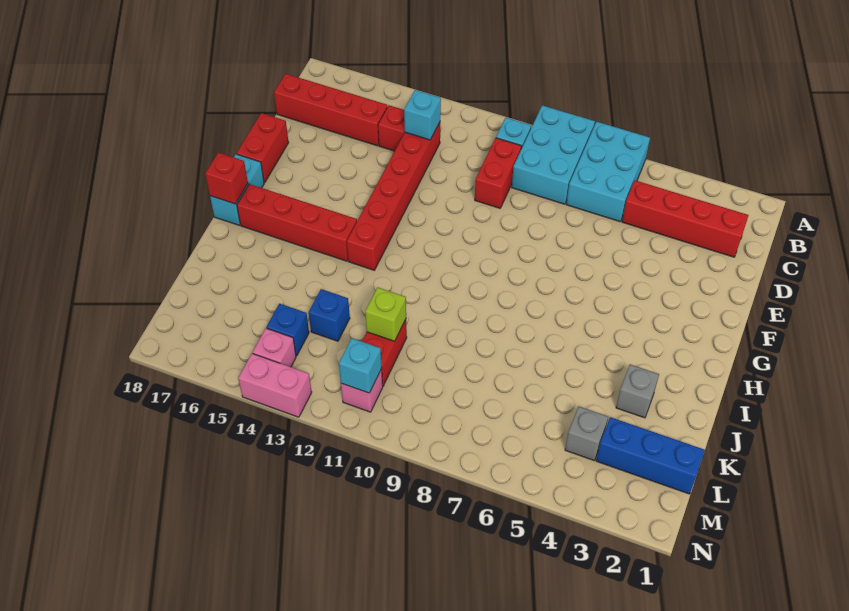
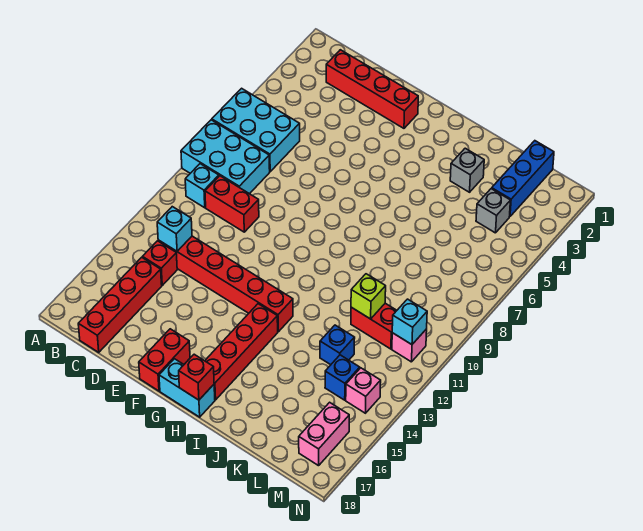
red brick C2:C5 level 1 -> red brick C2:F2 level 1
red brick E18:F18 level 1 -> red brick F17:F18 level 1
pink brick N13:N14 level 1 -> pink brick M16:M17 level 1

